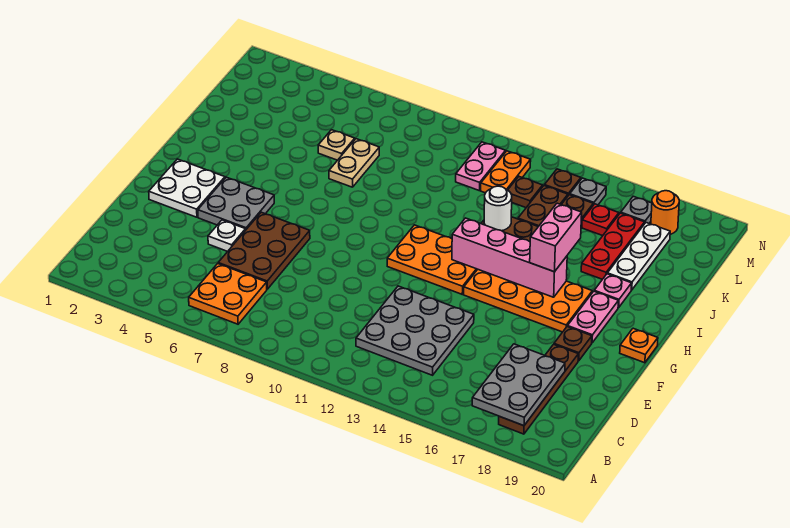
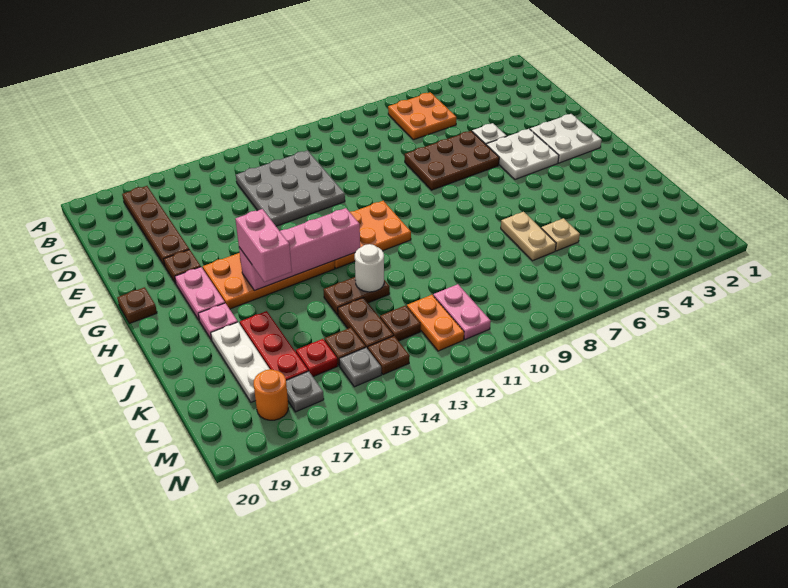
grey plate B17:D18 level 2 -> none
brown plate D6:F7 level 1 -> brown plate E6:F8 level 1
grey plate F4:G5 level 1 -> white plate F4:G5 level 1
orange plate G20 level 1 -> brown plate G20 level 1

